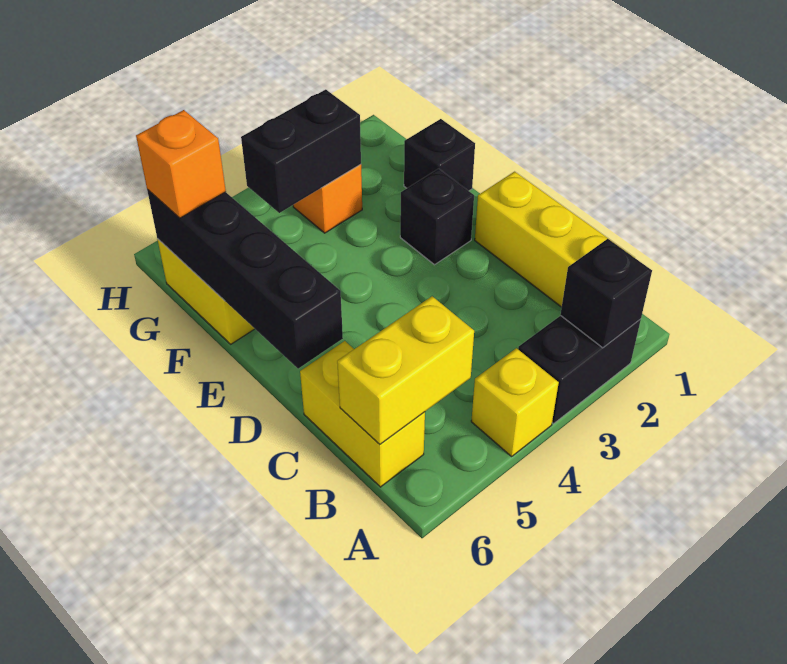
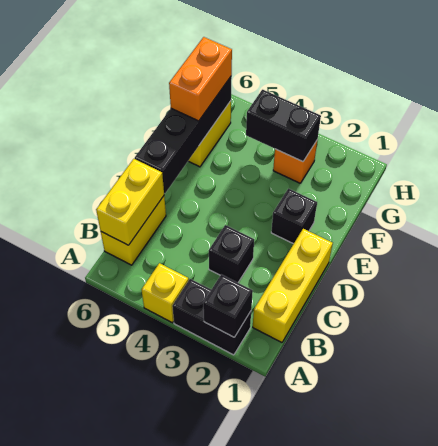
yellow brick B5:B6 level 2 -> yellow brick B6:C6 level 2
black brick F1 level 1 -> black brick C3 level 1
orange brick G6 level 3 -> orange brick F6:G6 level 3

